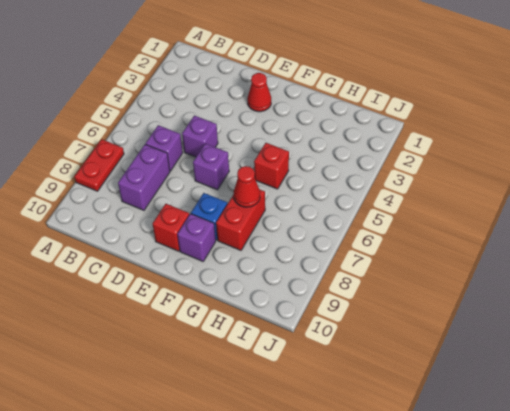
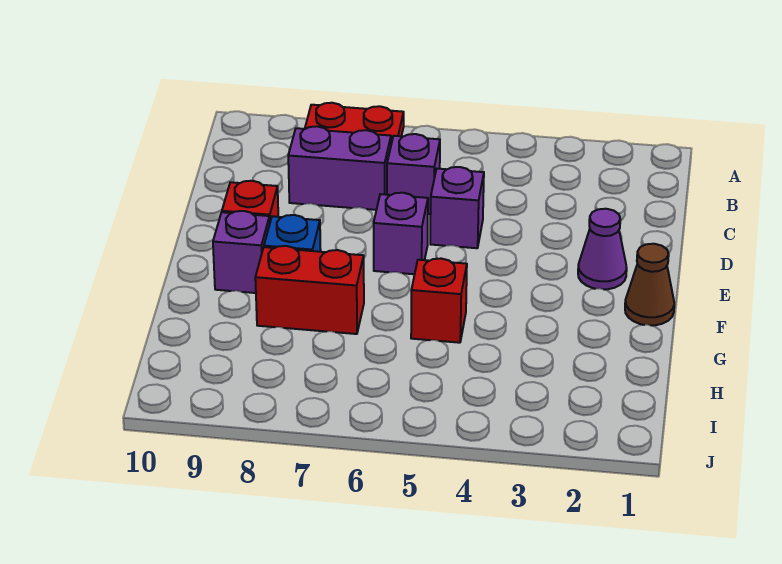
red cone E2 level 1 -> purple cone E2 level 1
none -> brown cone F1 level 1
red cone G7 level 2 -> none

